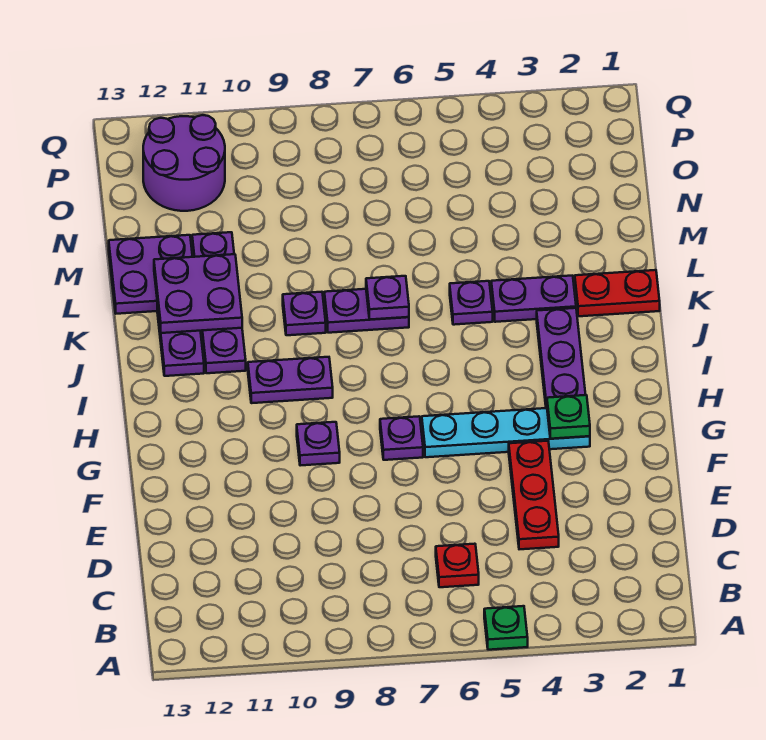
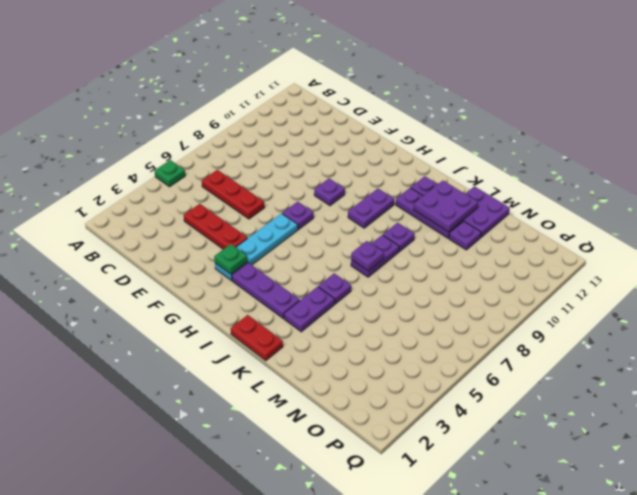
red plate C6 level 1 -> red plate C6:E6 level 1
red plate K1:K2 level 1 -> red plate J1:K1 level 1
purple round brick O11:P12 level 1 -> none

